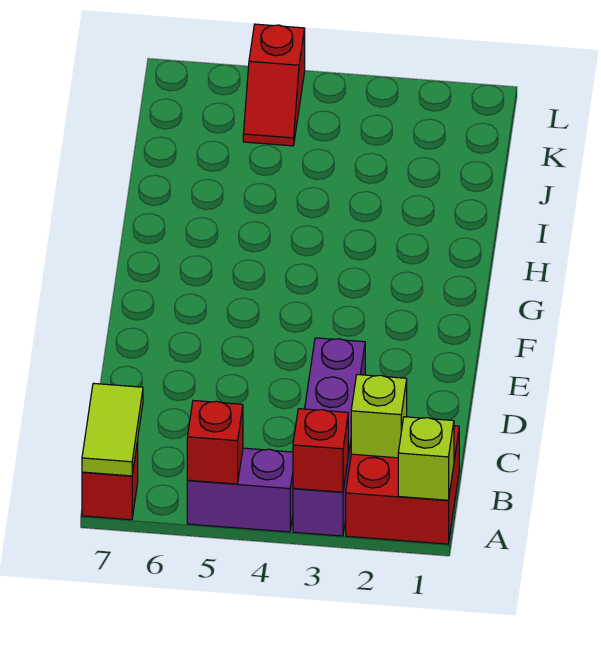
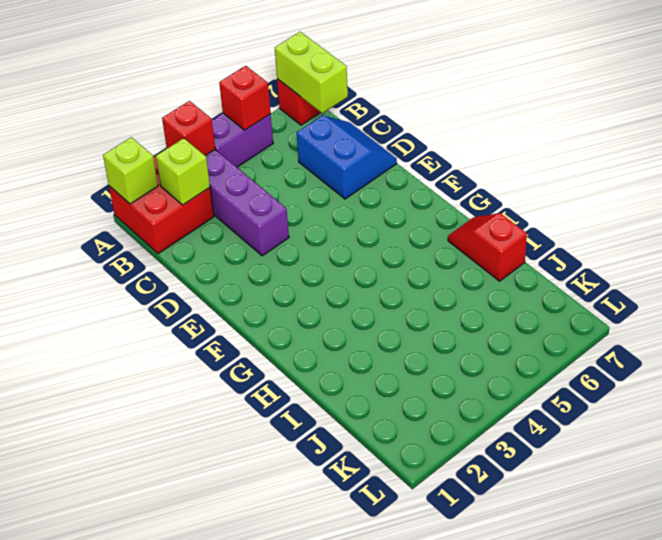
lime tile A7:B7 level 2 -> lime brick A7:B7 level 2
none -> blue slope C6:D7 level 1 top 6
red slope K5:L5 level 1 top L -> red slope H7:I7 level 1 top I

